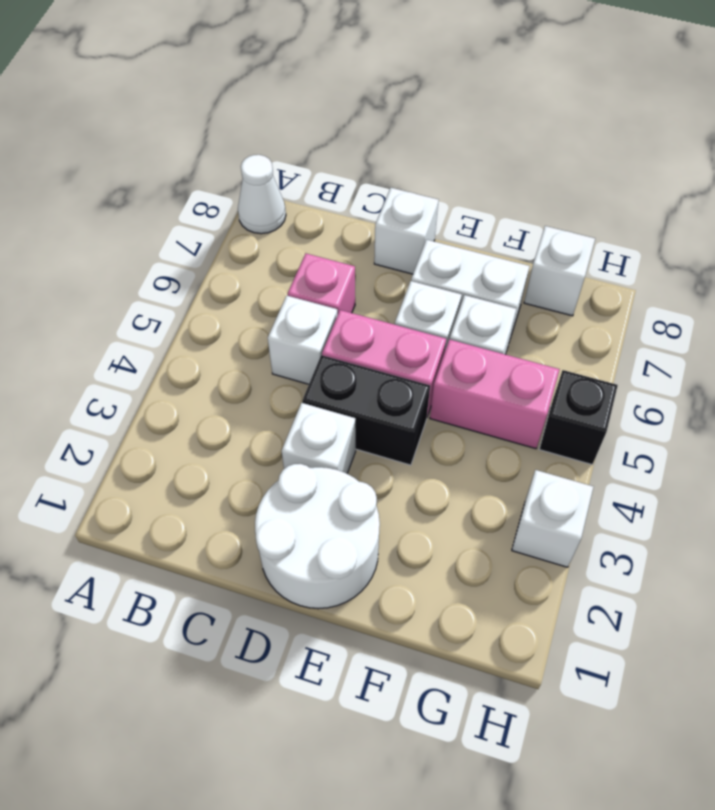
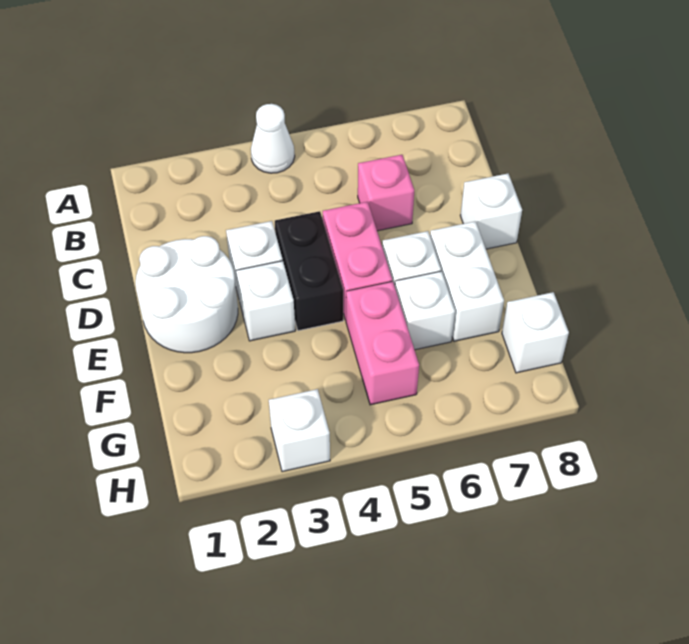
white cone A8 level 1 -> white cone A4 level 1
white brick C5 level 1 -> white brick E3 level 1
black brick H5 level 1 -> none

